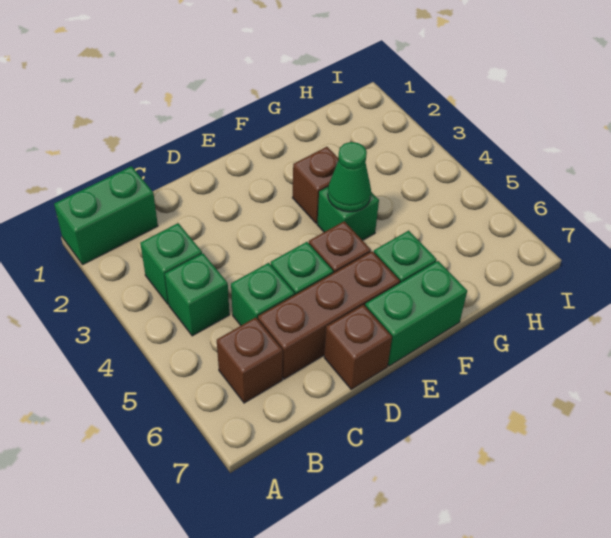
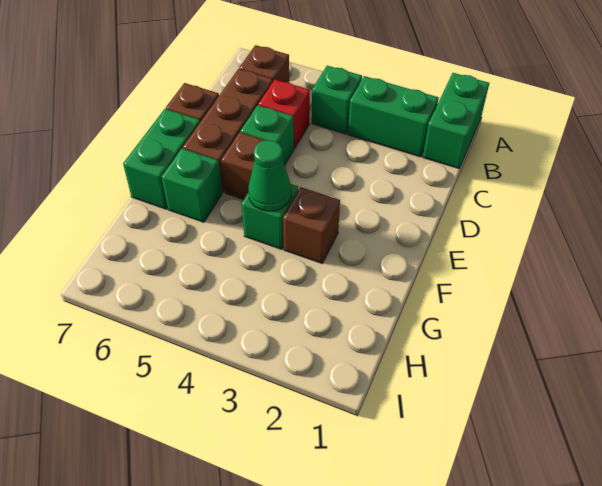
green brick B3 level 1 -> green brick B2:B3 level 1
green brick C5 level 1 -> red brick C5 level 1

